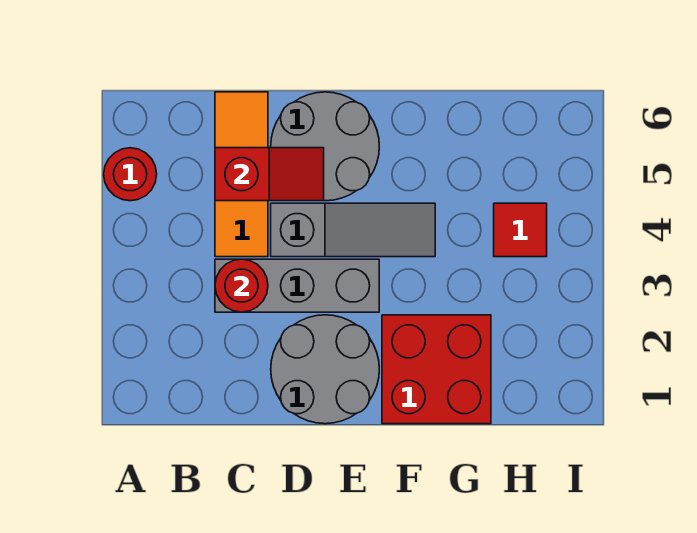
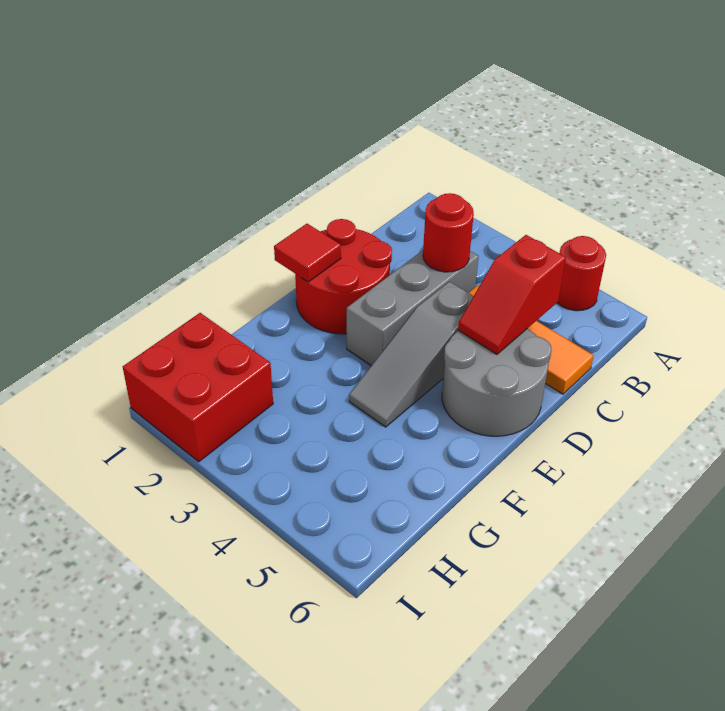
grey round brick D1:E2 level 1 -> red round brick D1:E2 level 1
red brick F1:G2 level 1 -> red brick H1:I2 level 1
red tile H4 level 1 -> red tile E1 level 2

